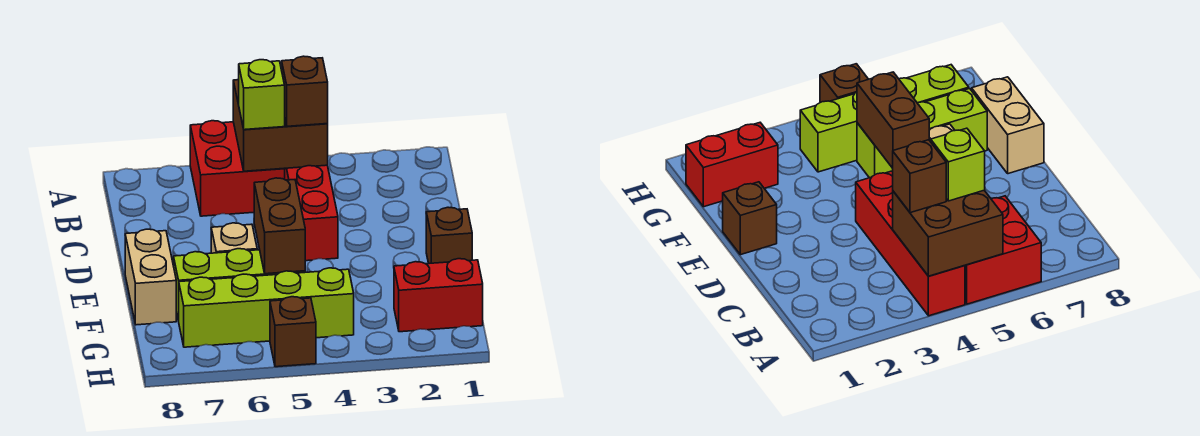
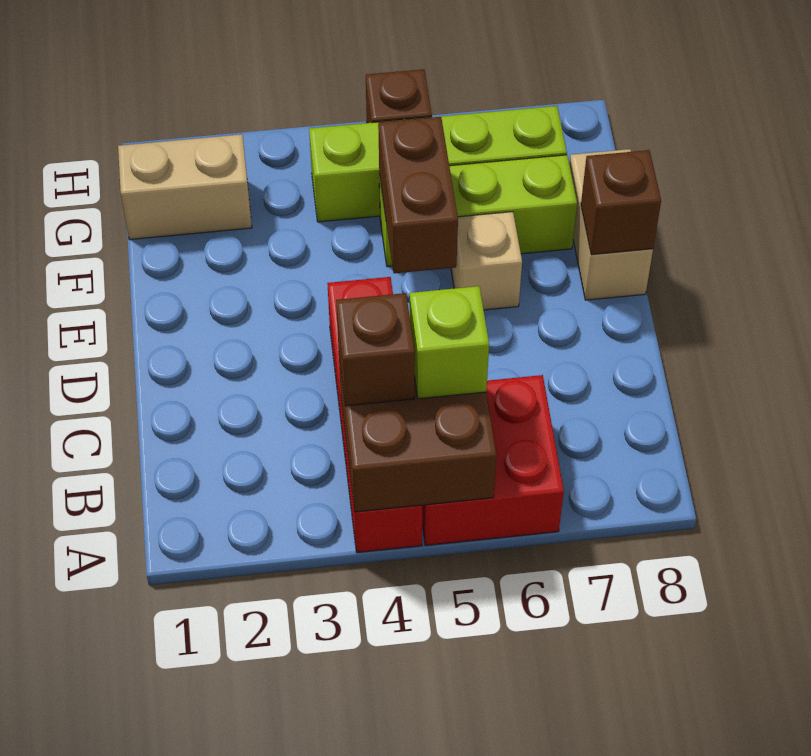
brown brick E1 level 1 -> brown brick E8 level 2
red brick G1:G2 level 1 -> tan brick G1:G2 level 1

